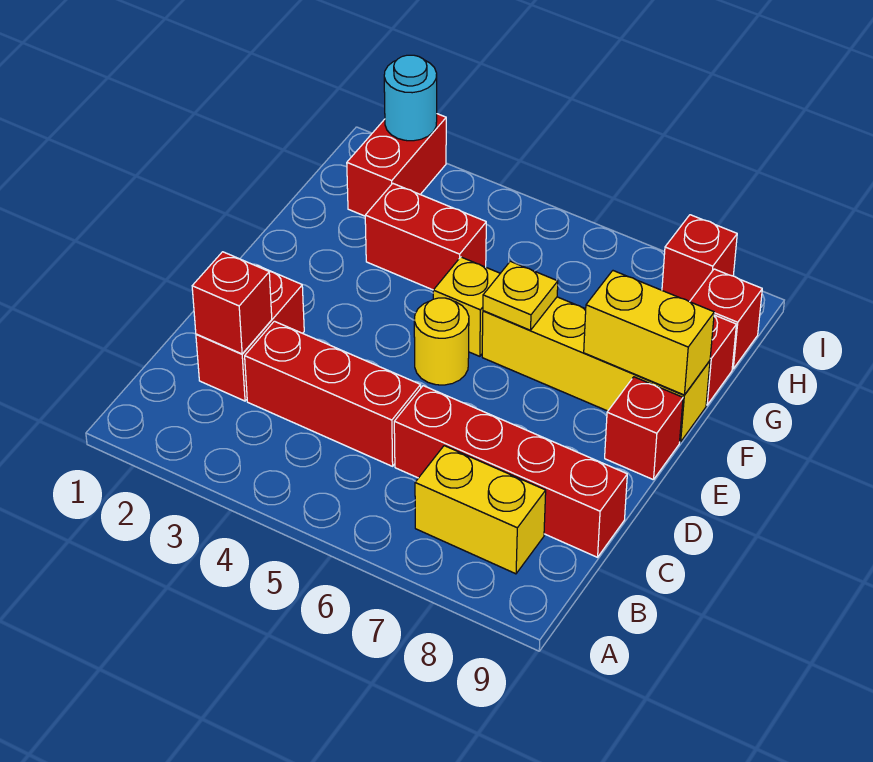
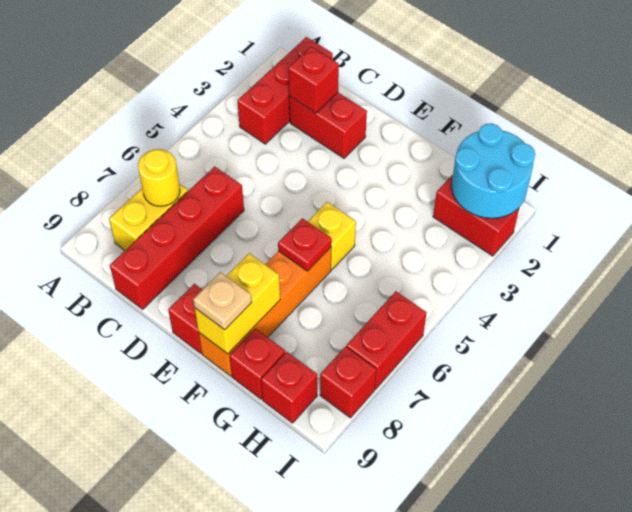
red brick C3:C5 level 1 -> red brick B1:B3 level 1
yellow round brick E5 level 1 -> yellow round brick B7 level 2
yellow brick F6:F9 level 1 -> orange brick F6:F9 level 1
yellow plate F6 level 2 -> red plate F6 level 2
none -> tan plate F9 level 3
red brick G3:G4 level 1 -> red brick I6:I7 level 1
cyan round brick I2 level 2 -> cyan round brick H1:I2 level 2

